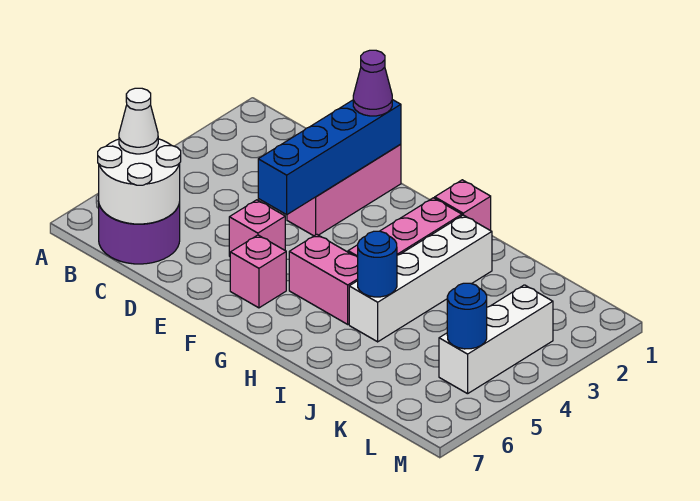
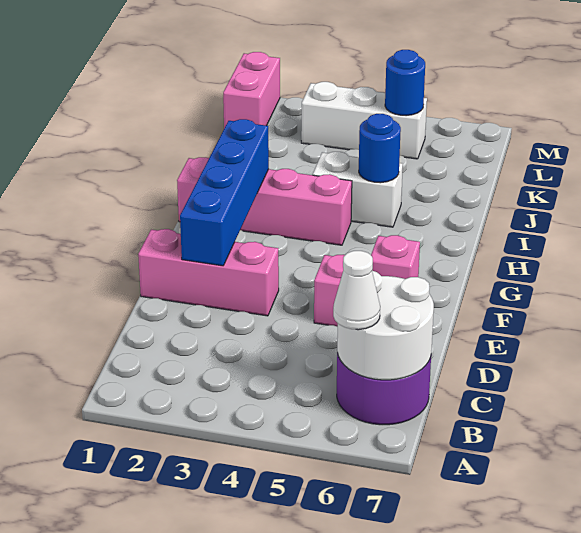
blue brick E1:E4 level 2 -> blue brick E2:H2 level 2
purple cone E1 level 3 -> none
pink brick G5:H5 level 1 -> pink brick L1:M1 level 1
white brick I2:I5 level 1 -> white brick I4:I5 level 1

